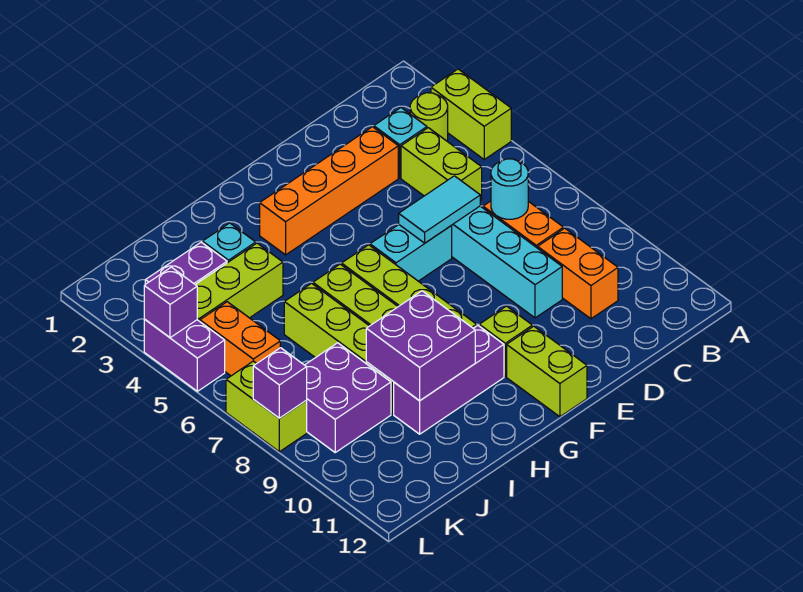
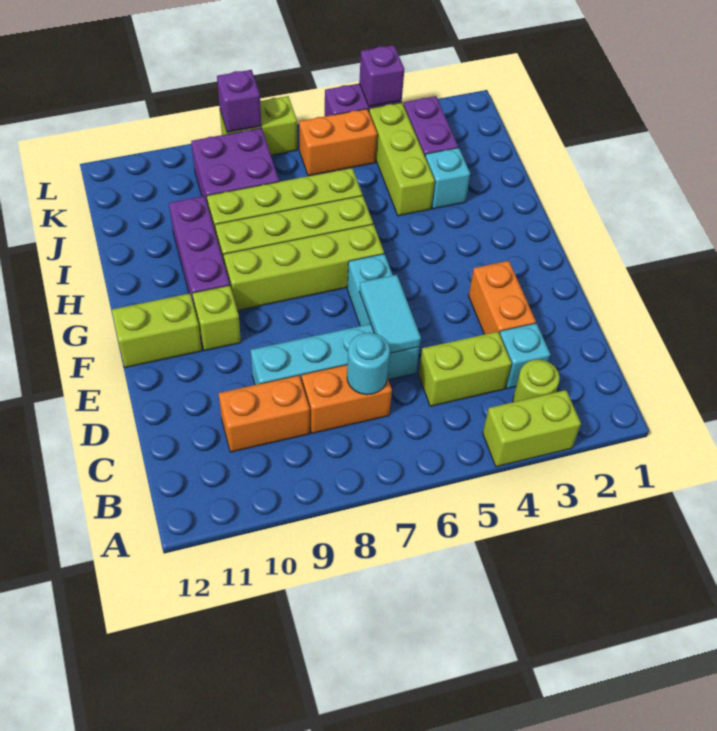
orange brick D3:G3 level 1 -> orange brick D3:E3 level 1
purple brick H9:I10 level 2 -> none

